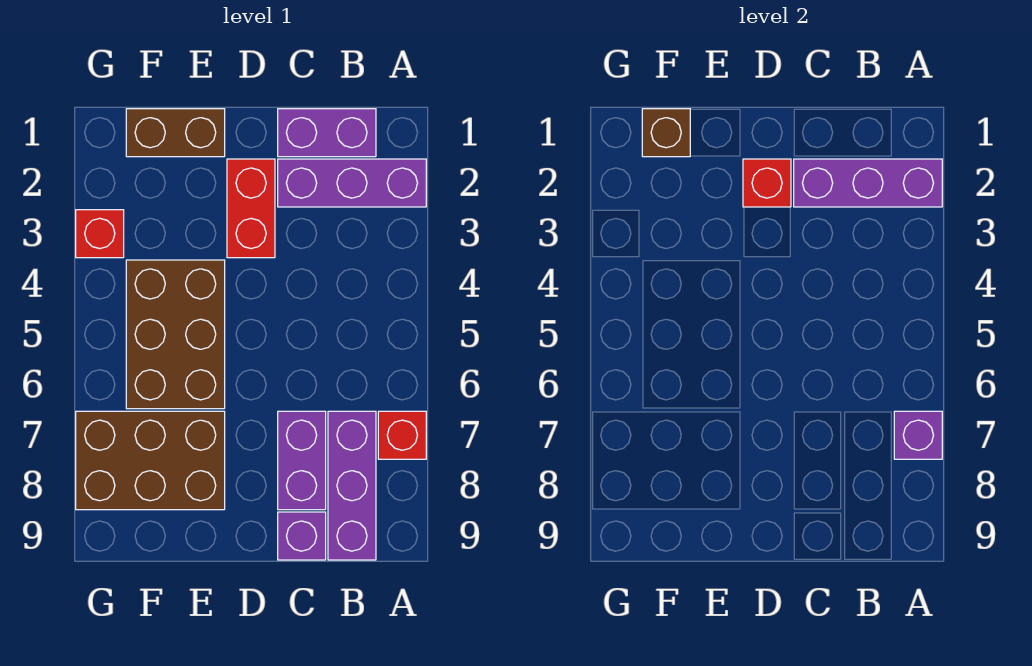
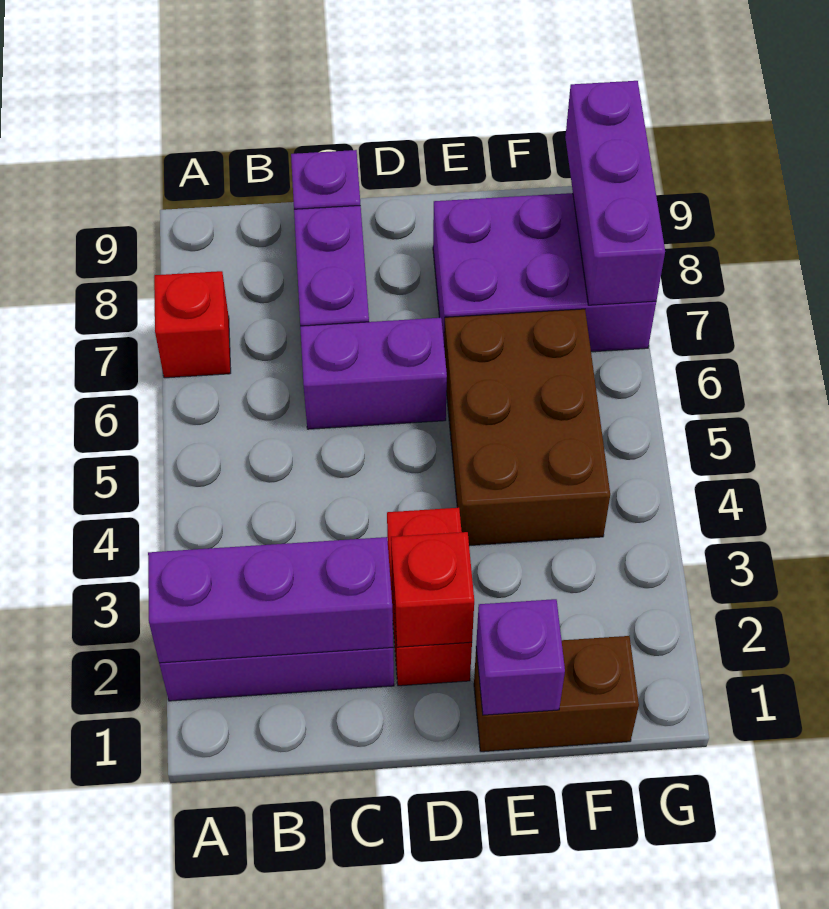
purple brick A7 level 2 -> purple brick E1 level 2
purple brick B1:C1 level 1 -> purple brick C6:D6 level 1
purple brick B7:B9 level 1 -> purple brick G7:G9 level 2
brown brick E7:G8 level 1 -> purple brick E7:G8 level 1
brown brick F1 level 2 -> none
red brick G3 level 1 -> none

